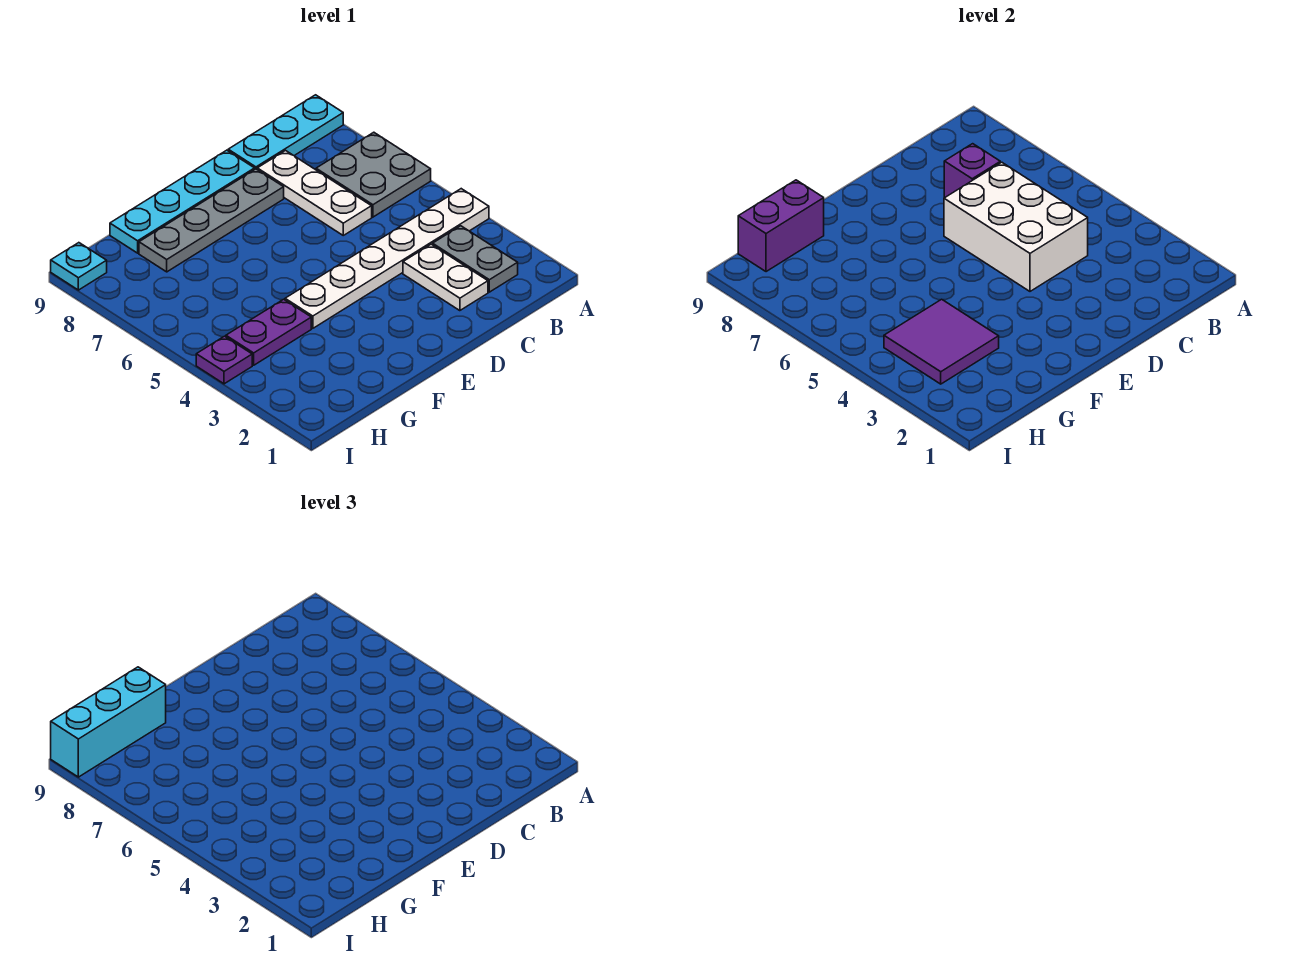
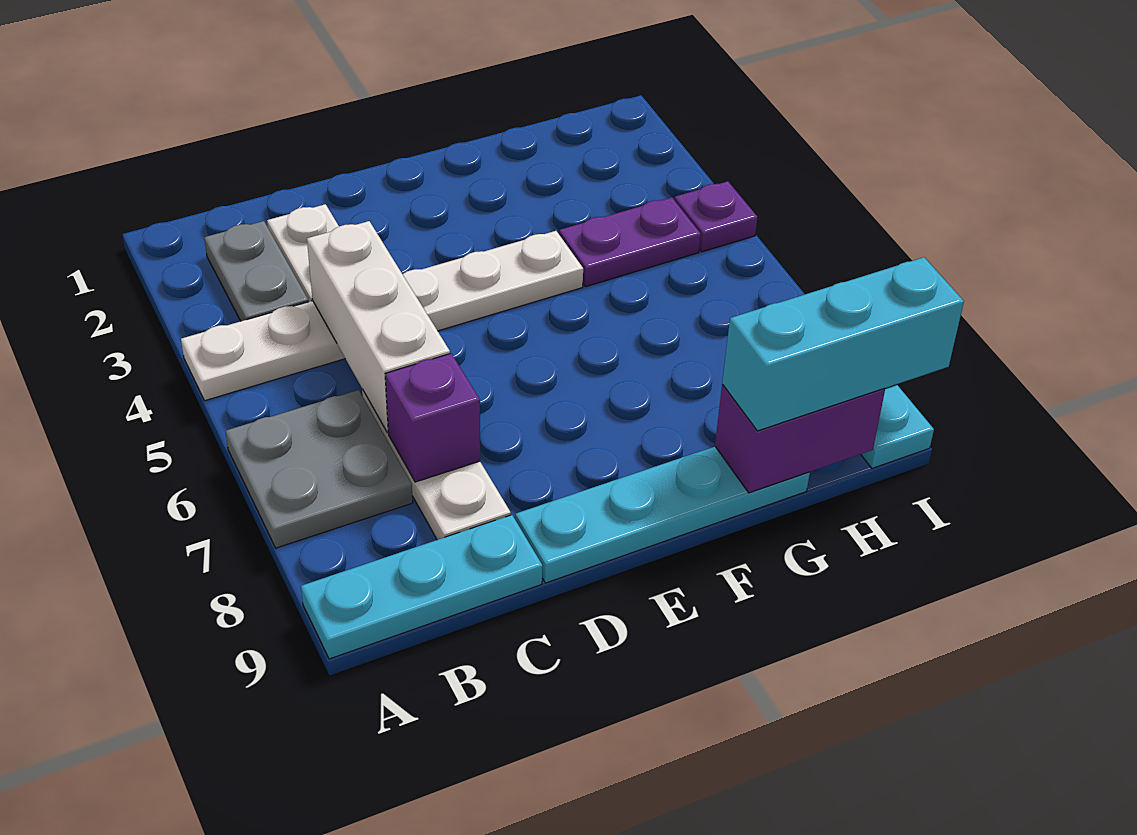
white brick C4:D6 level 2 -> white brick C4:C6 level 2
grey plate D8:G8 level 1 -> none
purple tile G3:H4 level 2 -> none

